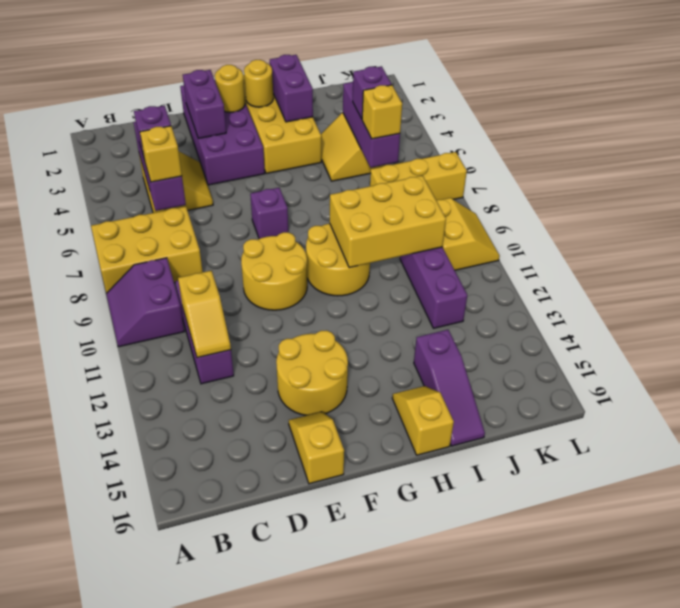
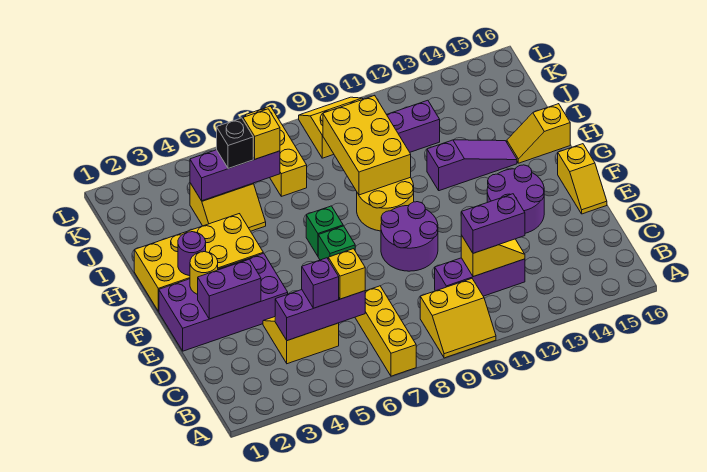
yellow brick A7:C8 level 1 -> yellow brick A7:C7 level 1
purple slope A9:B10 level 1 top B -> yellow slope A9:B10 level 1 top B
yellow round brick E9:F10 level 1 -> purple round brick E9:F10 level 1
yellow round brick E13:F14 level 1 -> purple round brick E13:F14 level 1
yellow slope E15:E16 level 1 top 16 -> yellow slope E16:F16 level 1 top F
purple brick F7 level 1 -> green brick F7 level 1
yellow round brick G2 level 2 -> purple round brick G2 level 2
none -> green brick G7 level 1
purple brick H2:H3 level 2 -> purple brick C11:C12 level 3
purple slope I14:I16 level 1 top 14 -> purple slope H12:H14 level 1 top 12
purple brick J5 level 3 -> black brick J5 level 3

